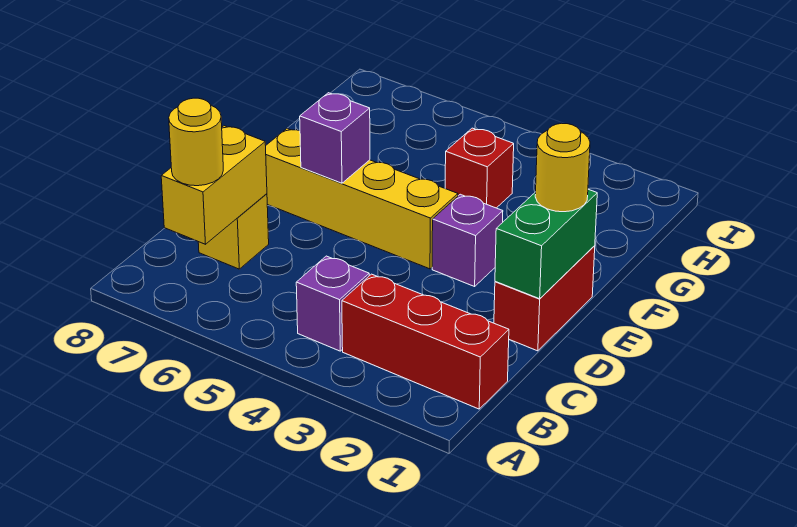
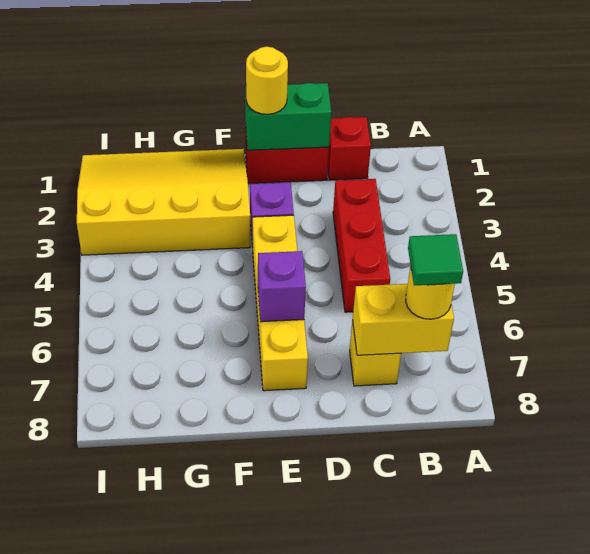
red brick B1:B3 level 1 -> red brick C3:C5 level 1
purple brick B4 level 1 -> none
none -> green tile B7 level 4
none -> yellow slope F1:I3 level 1 top 3
red brick G4 level 1 -> red brick C1 level 1

